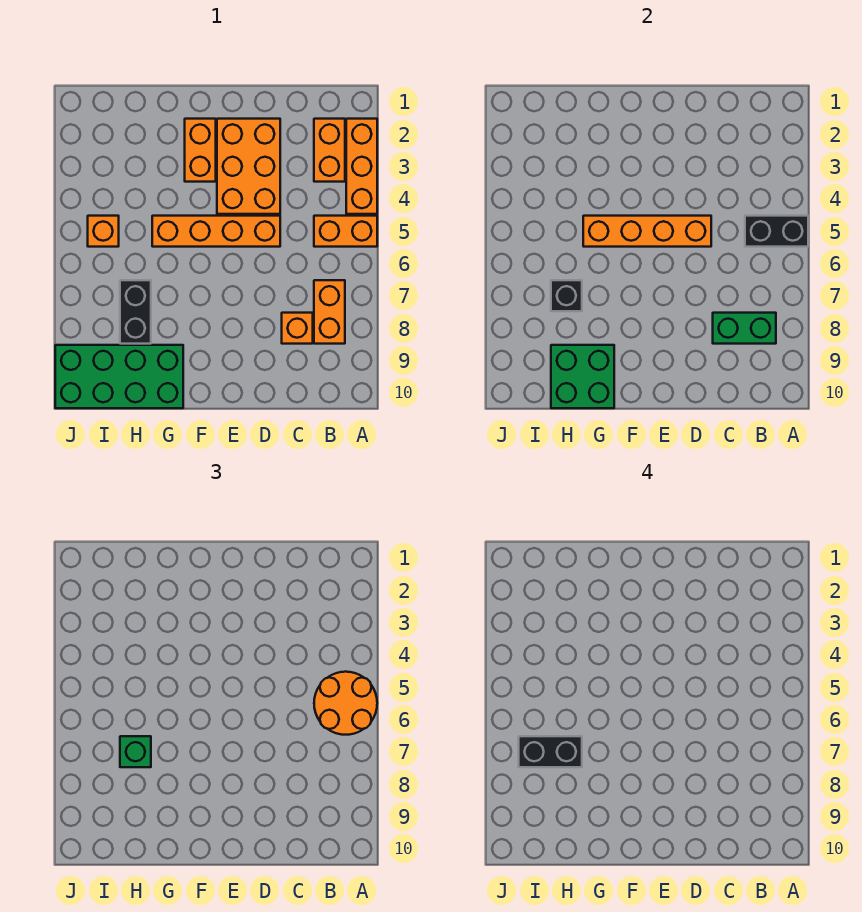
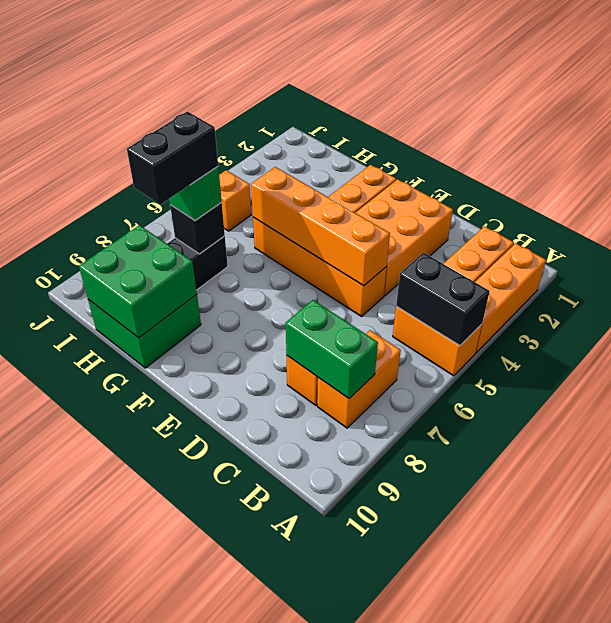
orange round brick A5:B6 level 3 -> none
green brick G9:J10 level 1 -> green brick G9:H10 level 1
black brick H7:I7 level 4 -> black brick H7:H8 level 4

